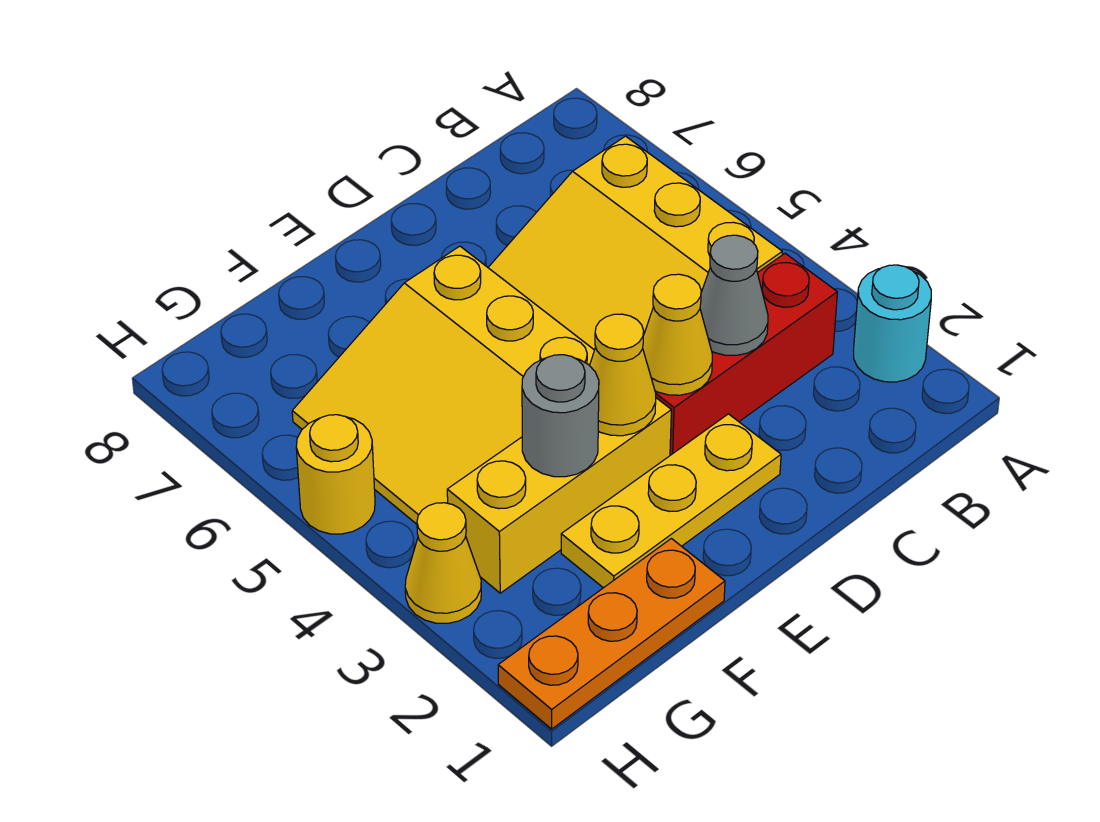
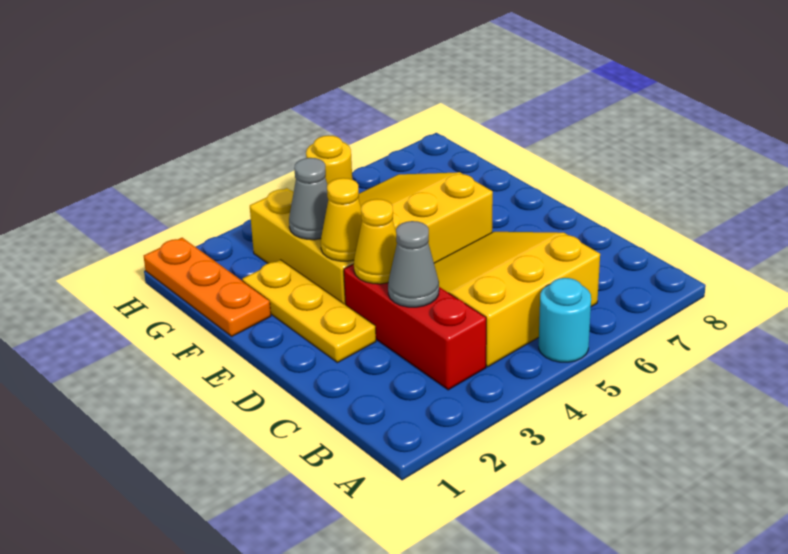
cyan round brick A2 level 1 -> cyan round brick A5 level 1
grey round brick F3 level 2 -> grey cone F3 level 2
yellow cone H3 level 1 -> none

